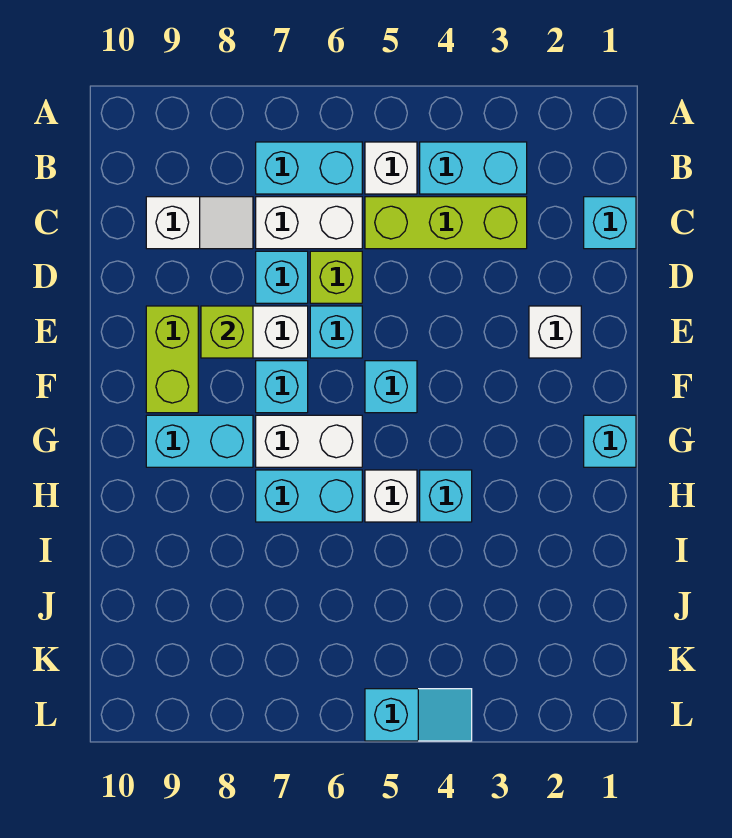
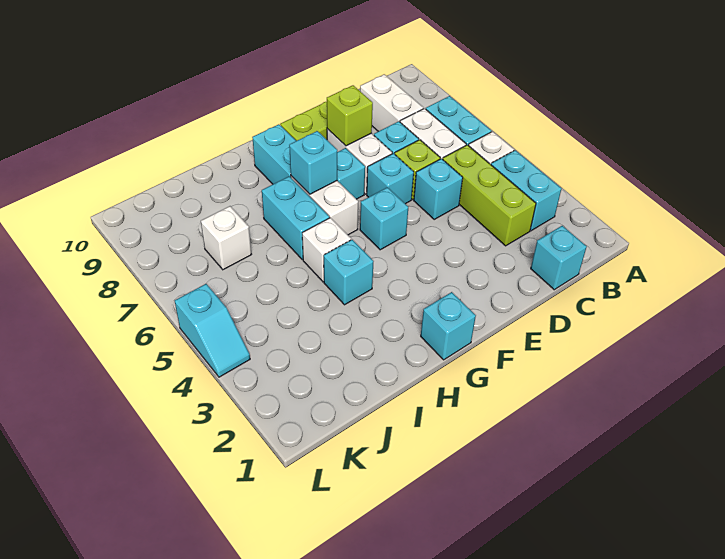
white slope C8:C9 level 1 top 9 -> white brick C8:C9 level 1
none -> cyan brick D5 level 1
white brick E2 level 1 -> white brick J7 level 1
none -> cyan brick G7 level 2

